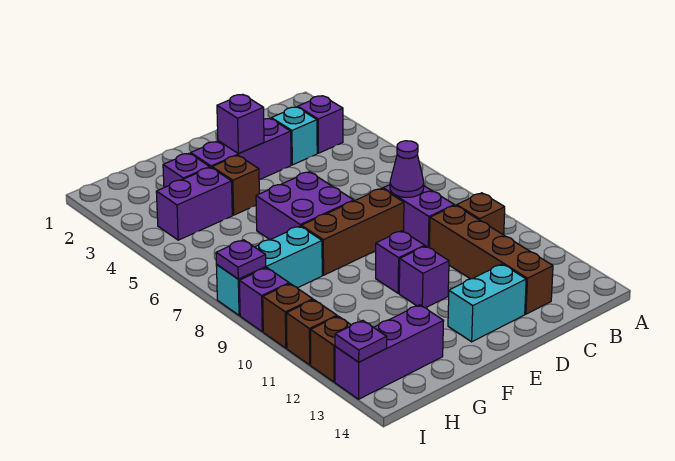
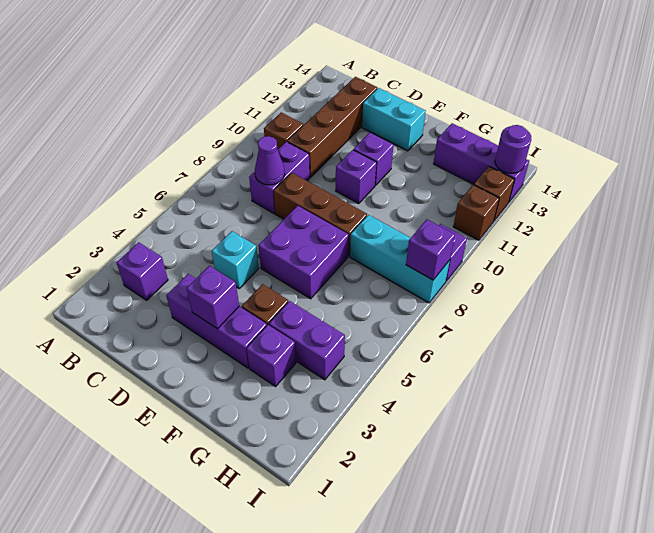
cyan brick C3 level 1 -> cyan brick D5 level 1
purple plate I8 level 2 -> purple brick I8 level 2
brown brick I10 level 1 -> none
purple plate I13 level 2 -> purple round brick I13 level 2

